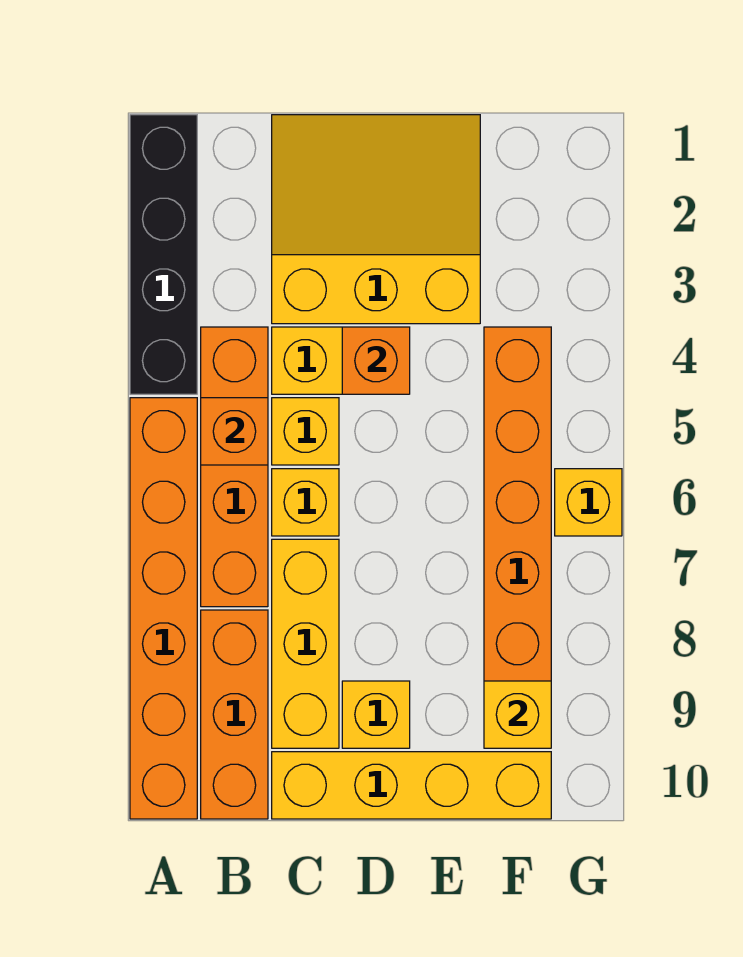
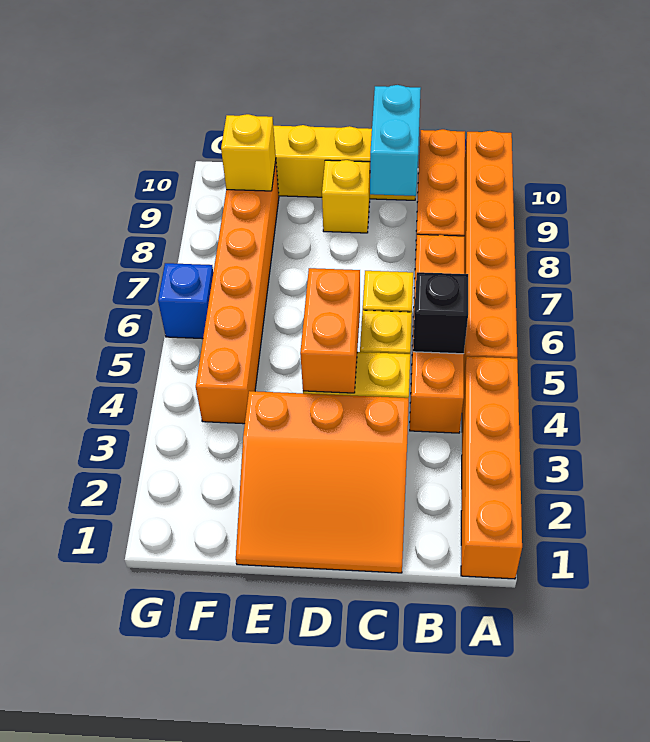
black brick A1:A4 level 1 -> orange brick A1:A4 level 1
orange brick B5 level 2 -> black brick B5 level 2
yellow slope C1:E3 level 1 top 3 -> orange slope C1:E3 level 1 top 3
yellow brick C7:C9 level 1 -> none
none -> cyan brick C9:C10 level 2
orange brick D4 level 2 -> orange brick D4:D5 level 2
yellow brick G6 level 1 -> blue brick G6 level 1

